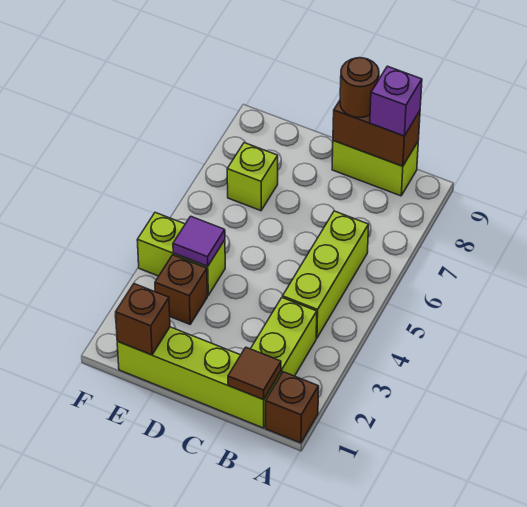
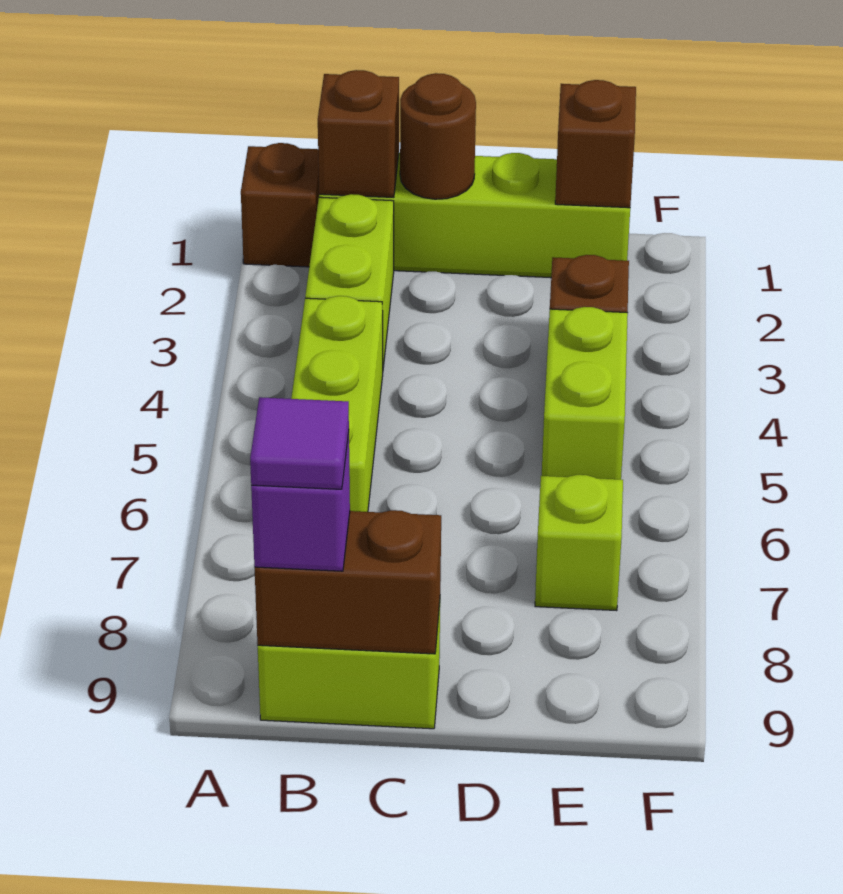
brown tile B1 level 2 -> brown brick B1 level 2
brown round brick C9 level 3 -> brown round brick C1 level 2
lime brick E4:F4 level 1 -> lime brick E4:E5 level 1
purple tile E4 level 2 -> purple tile B9 level 4

